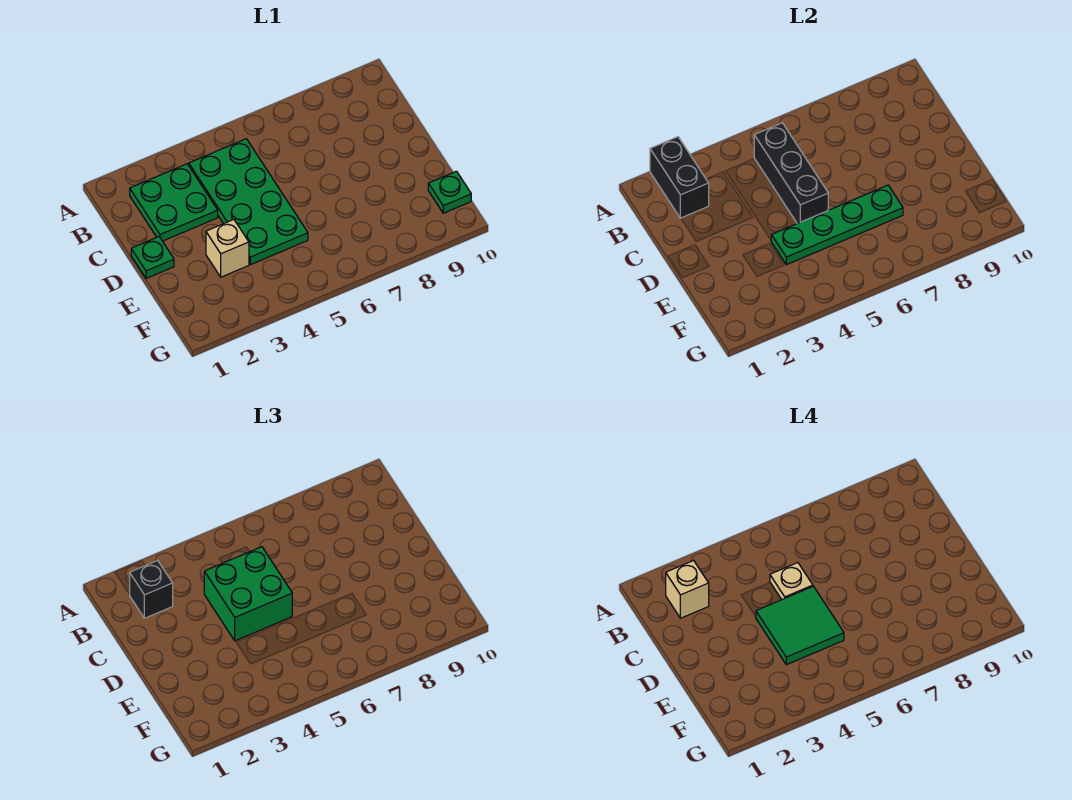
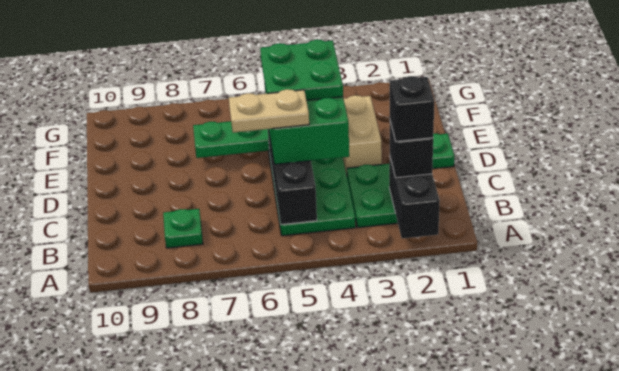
tan brick B2 level 4 -> black brick B2 level 4
tan plate C5 level 4 -> tan plate C5:C6 level 4
green tile D4:E5 level 4 -> green plate D4:E5 level 4
tan brick E3 level 1 -> tan brick D3:E3 level 1
green plate F10 level 1 -> green plate B8 level 1

